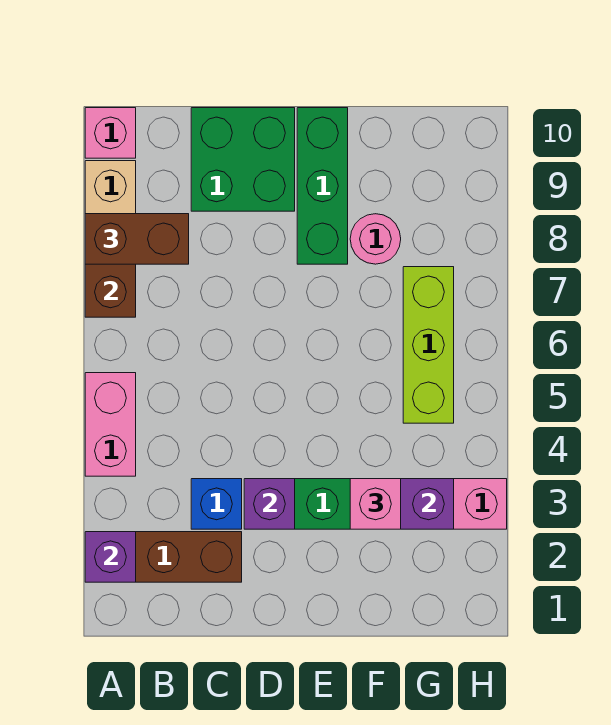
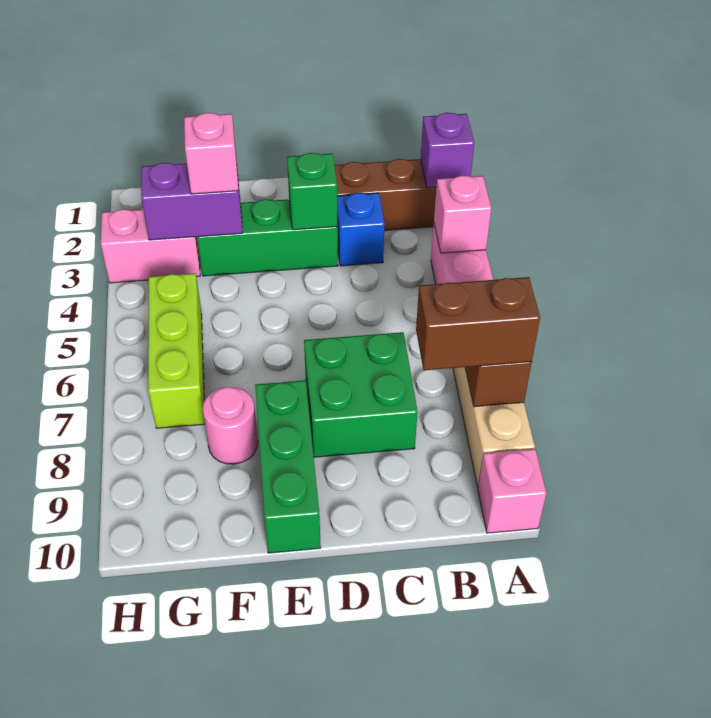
none -> pink brick A4 level 2
green brick C9:D10 level 1 -> green brick C7:D8 level 1
purple brick D3 level 2 -> green brick D3 level 2

